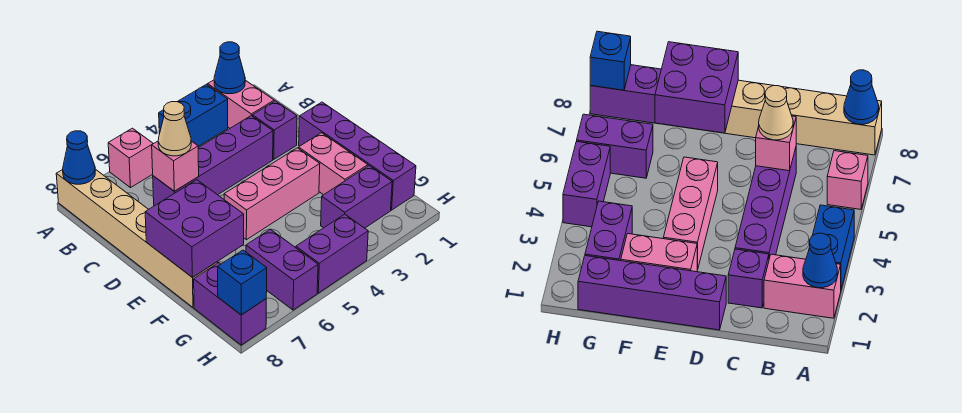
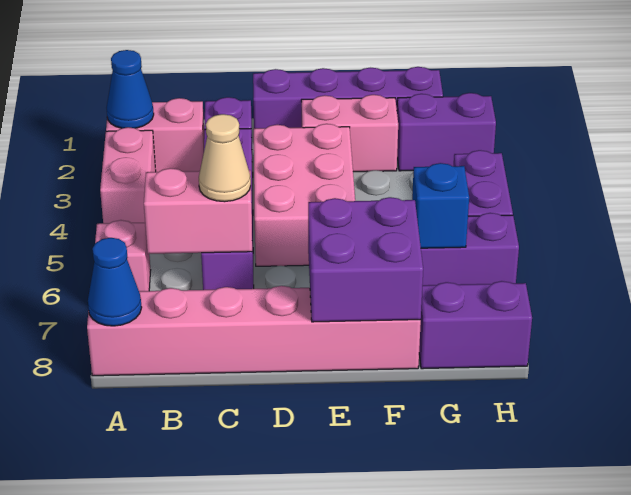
blue brick A3:A4 level 1 -> pink brick A3:A4 level 1
tan brick A8:F8 level 1 -> pink brick A8:F8 level 1
pink brick C6 level 2 -> pink brick B6:C6 level 2
pink brick E3:E5 level 1 -> pink brick D3:E5 level 1
purple brick G2:G3 level 1 -> purple brick G2:H2 level 1
blue brick H8 level 2 -> blue brick G6 level 2

